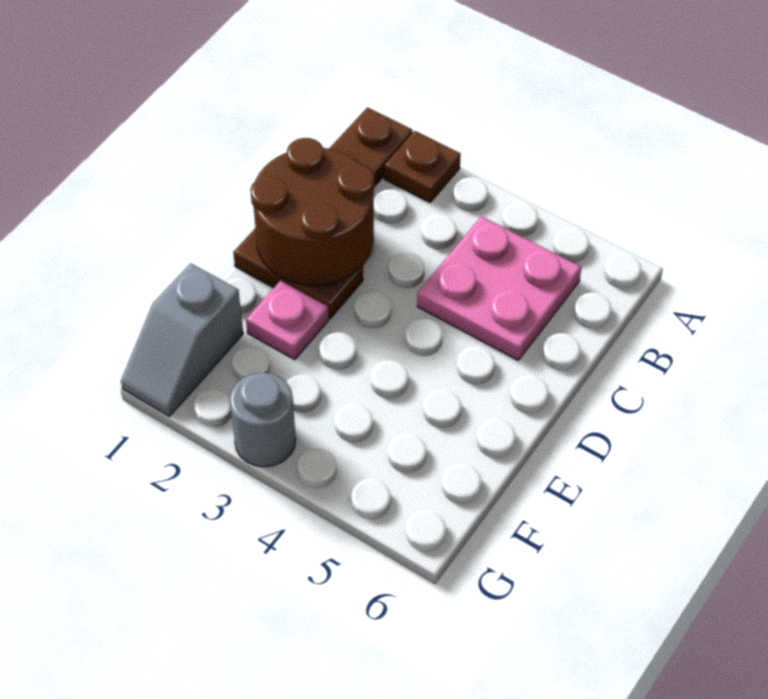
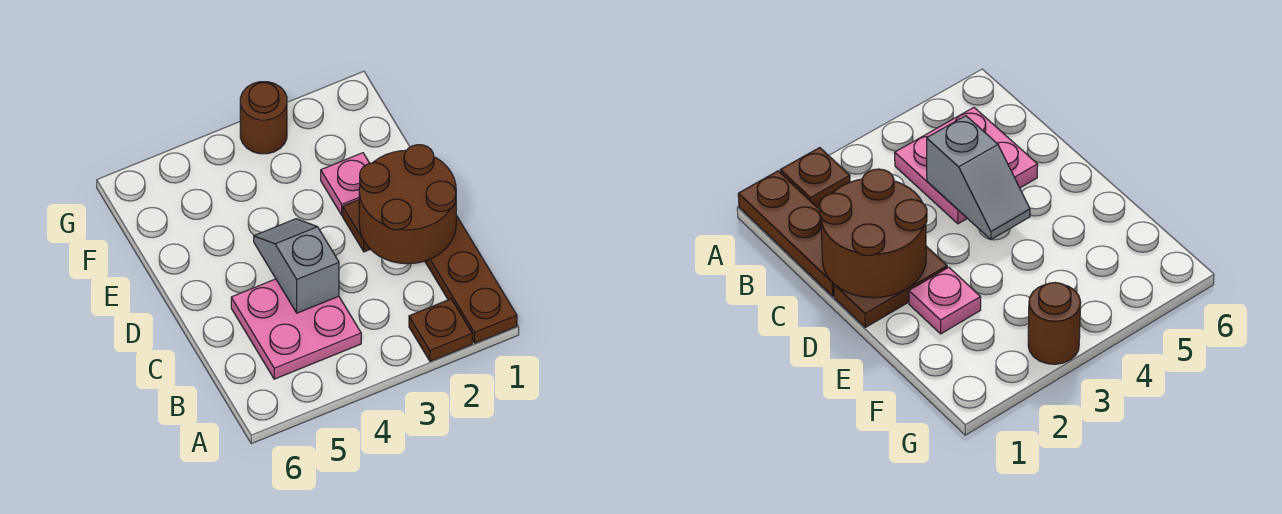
grey slope F1:G1 level 1 top F -> grey slope C4:D4 level 2 top C
grey round brick G3 level 1 -> brown round brick G3 level 1

